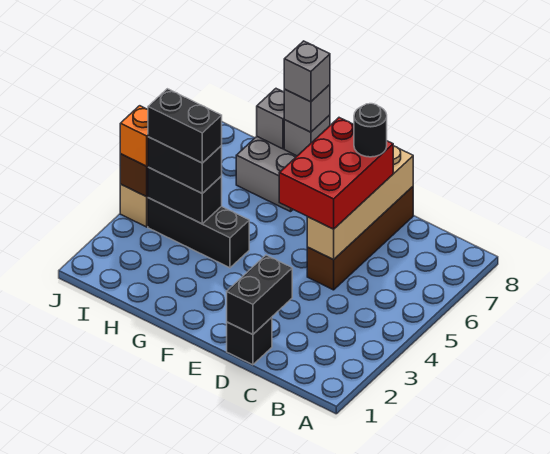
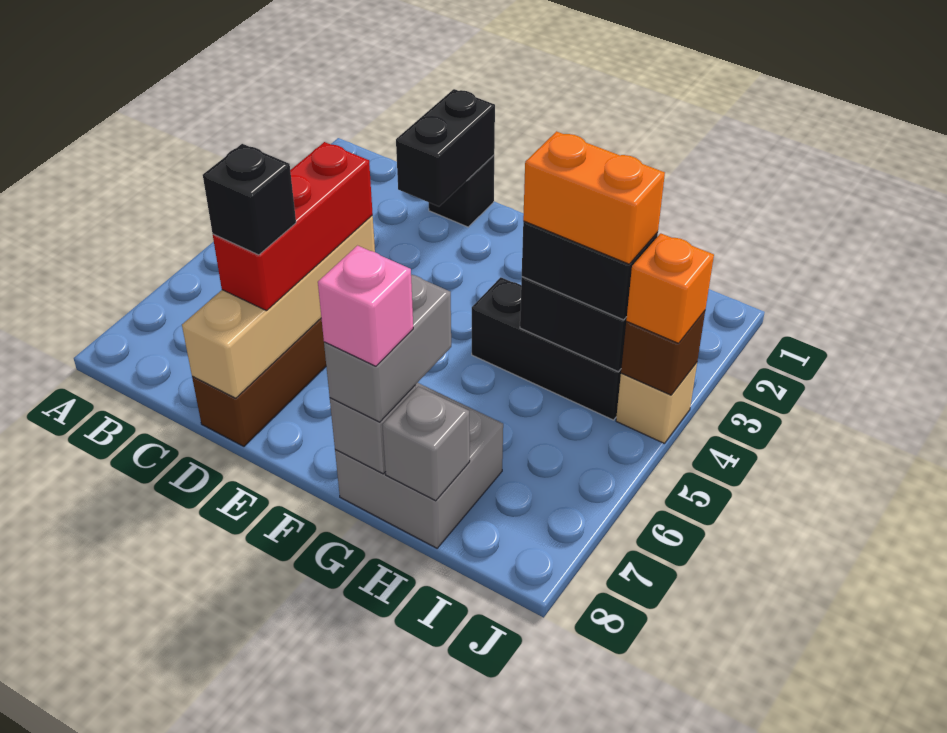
red brick D5:E7 level 3 -> red brick D5:D7 level 3
black round brick D7 level 4 -> black brick D7 level 4
grey brick G8 level 3 -> grey brick G7:G8 level 3
grey brick G8 level 4 -> pink brick G8 level 4
black brick H4:I4 level 4 -> orange brick H4:I4 level 4

